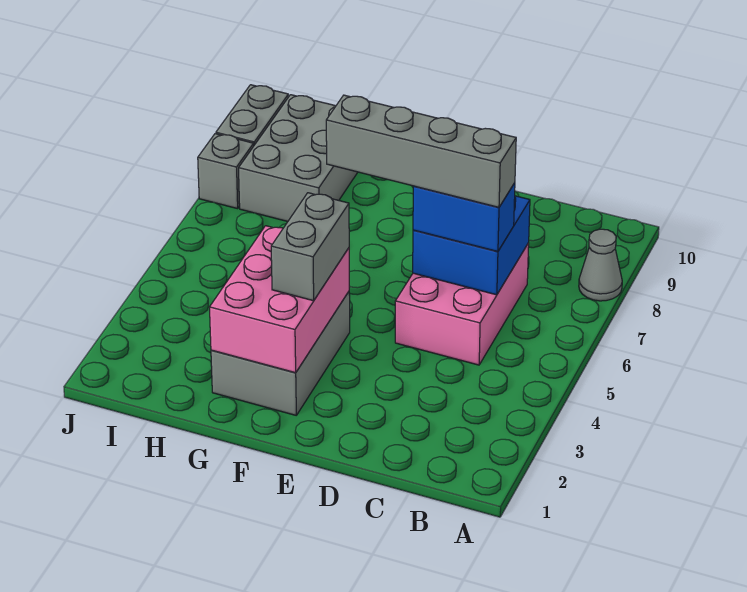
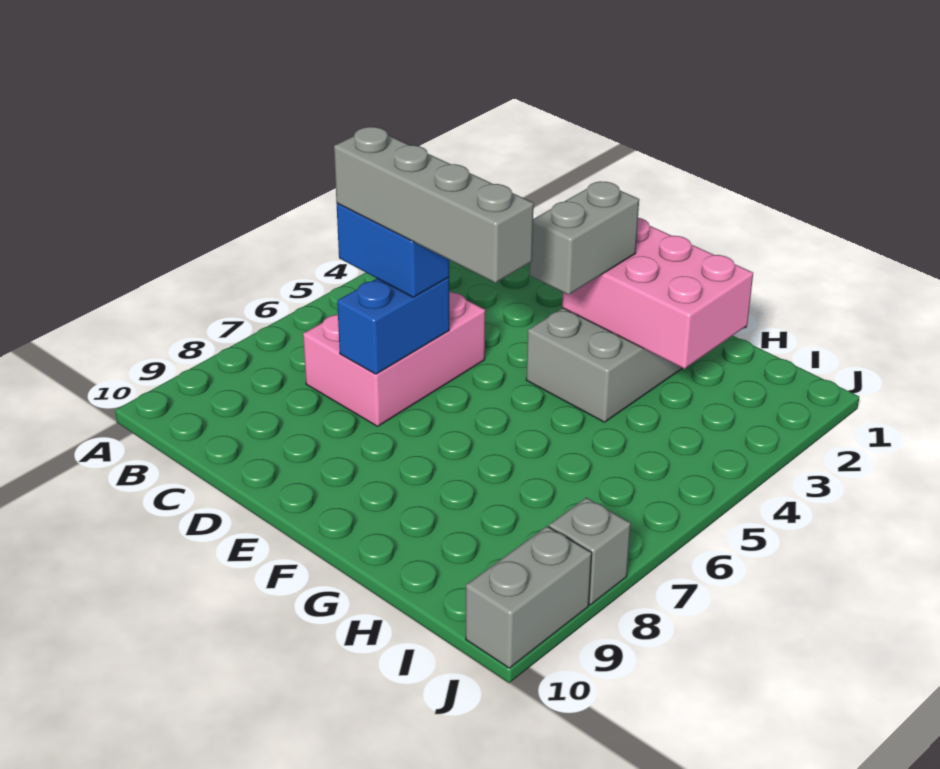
grey cone A8 level 1 -> none
blue brick C6:D7 level 2 -> blue brick D6:D7 level 2
pink brick F2:G4 level 2 -> pink brick F2:H3 level 2
grey brick H8:I10 level 1 -> none

